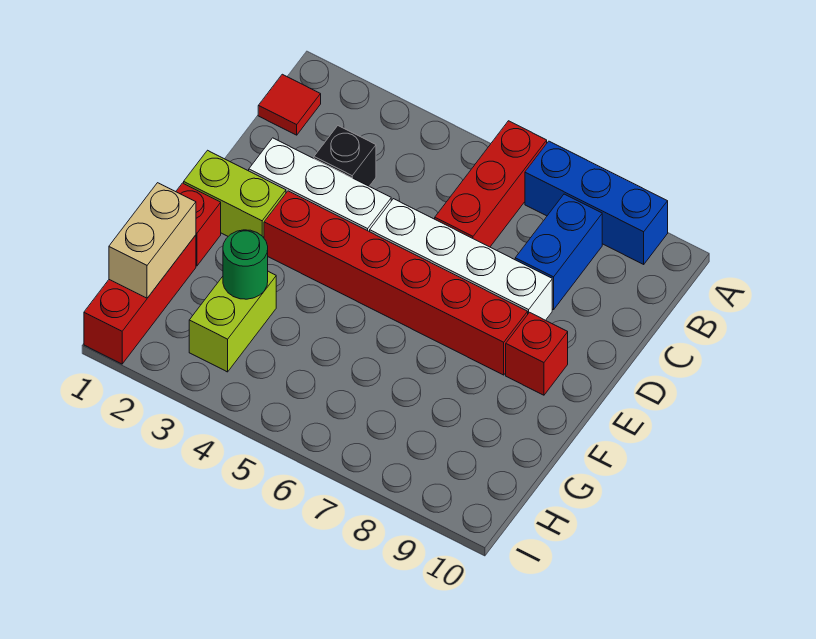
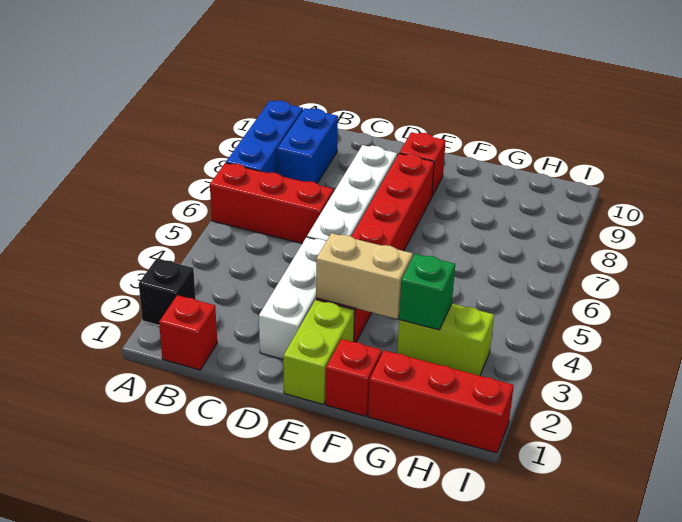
red tile B1 level 1 -> red brick B1 level 1
blue brick B8:C8 level 1 -> blue brick B8:B9 level 1
black brick C3 level 1 -> black brick A2 level 1
tan brick G1:H1 level 2 -> tan brick E3:F3 level 2
green round brick G3 level 2 -> green brick G3 level 2

